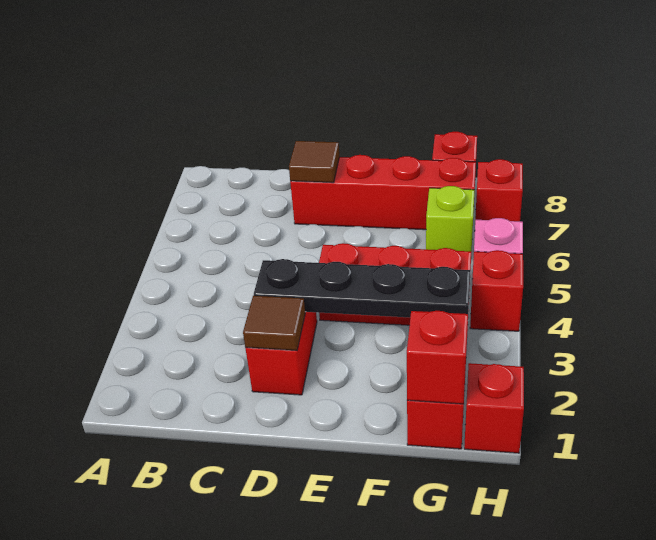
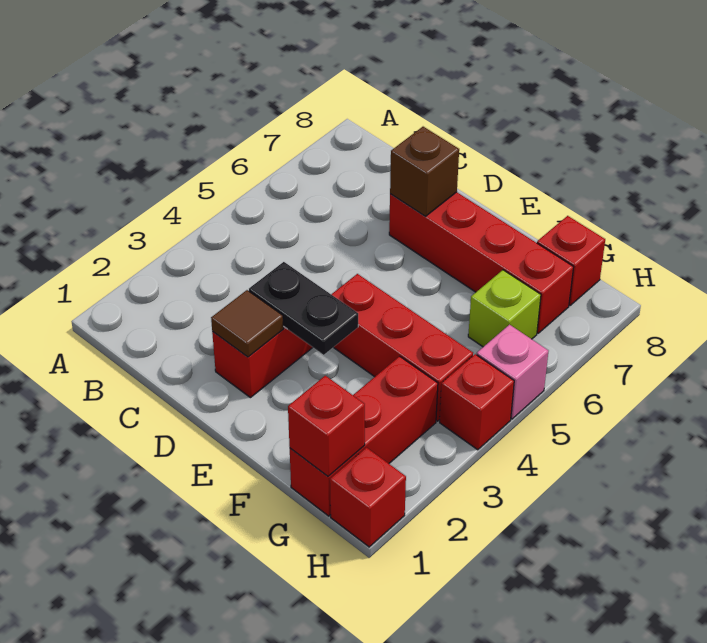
black plate D3:G3 level 2 -> black plate D3:E3 level 2
brown tile D7 level 2 -> brown brick D7 level 2
red brick H7 level 1 -> none

